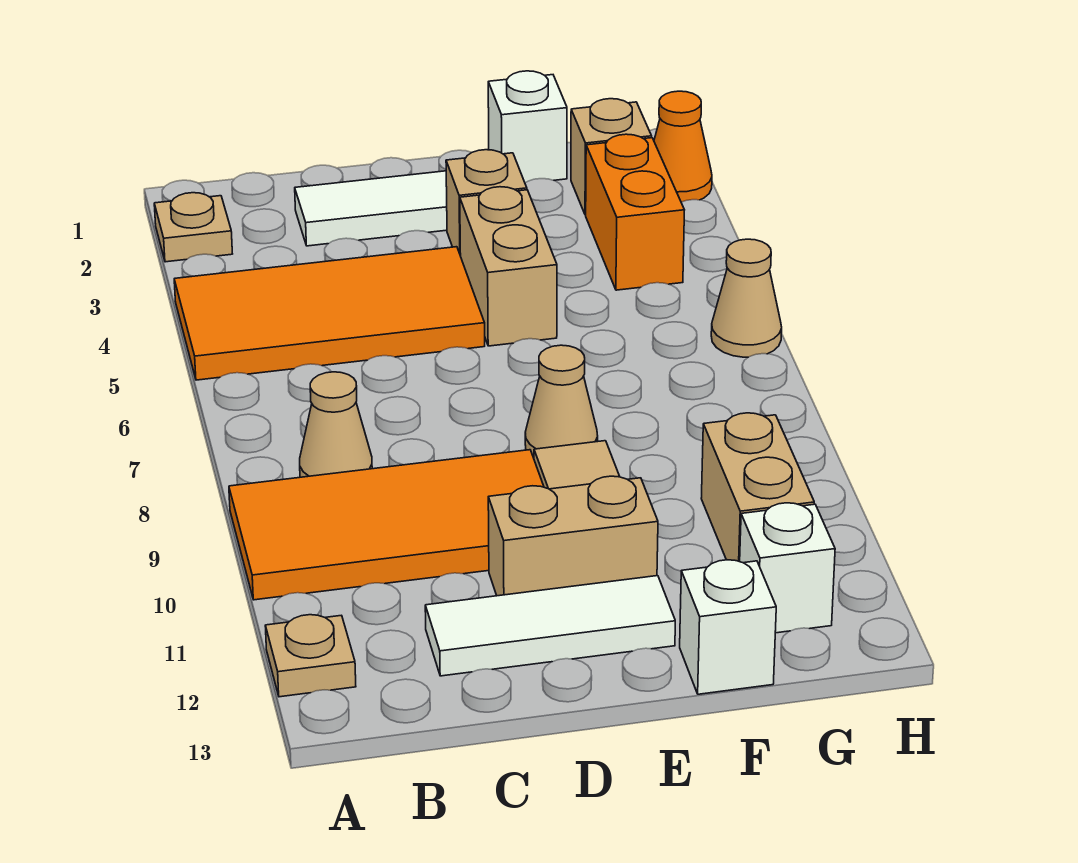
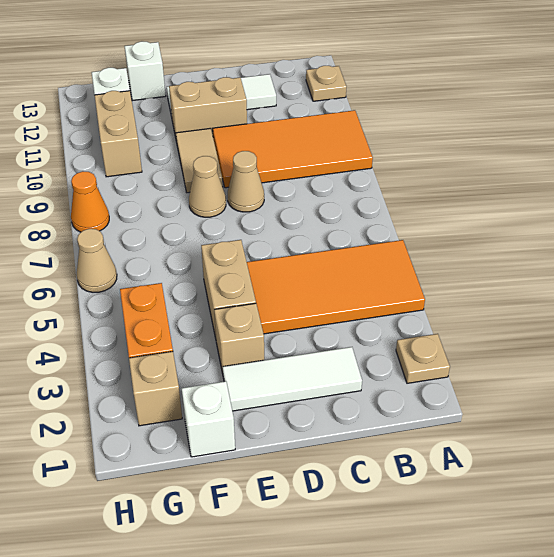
tan cone B8 level 1 -> tan cone D8 level 1
orange cone H2 level 1 -> orange cone H8 level 1

